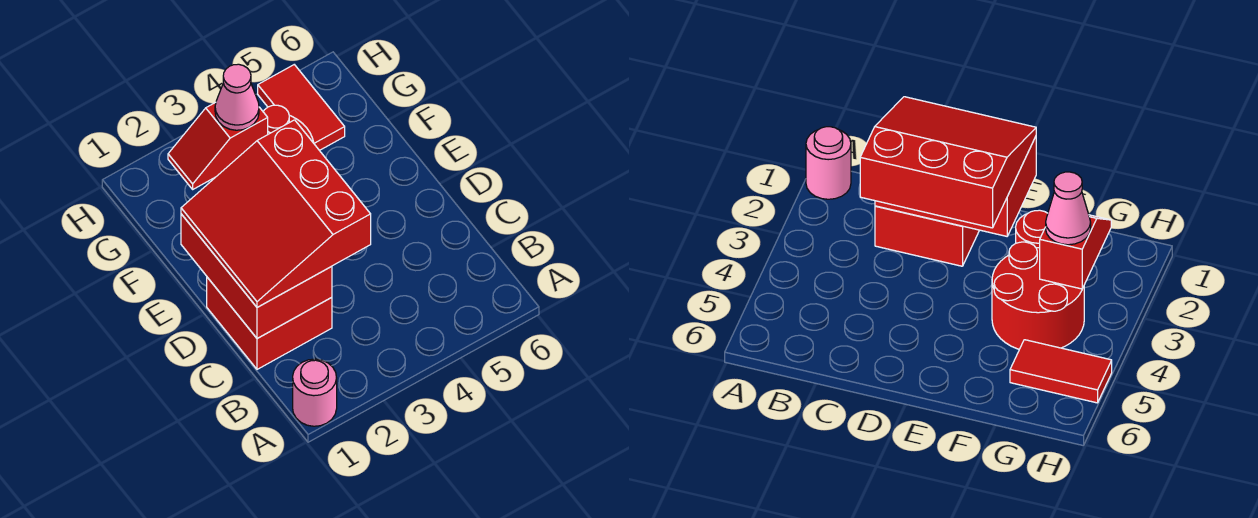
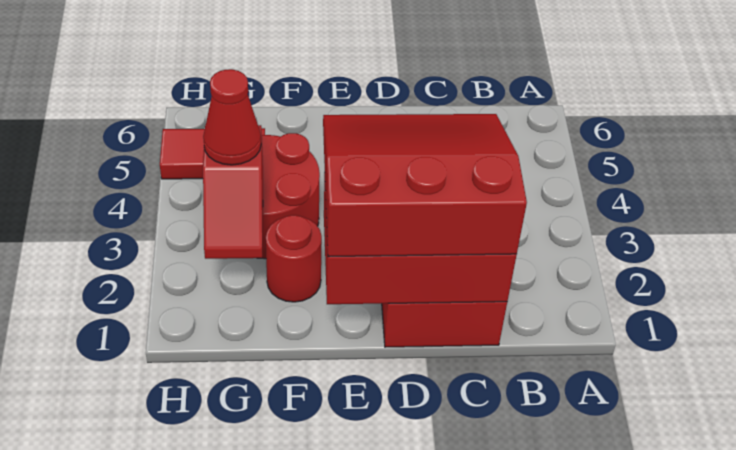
pink round brick A1 level 1 -> none
red slope C1:E3 level 3 top 3 -> red slope C1:E3 level 3 top 1
pink cone G3 level 3 -> red cone G3 level 3

